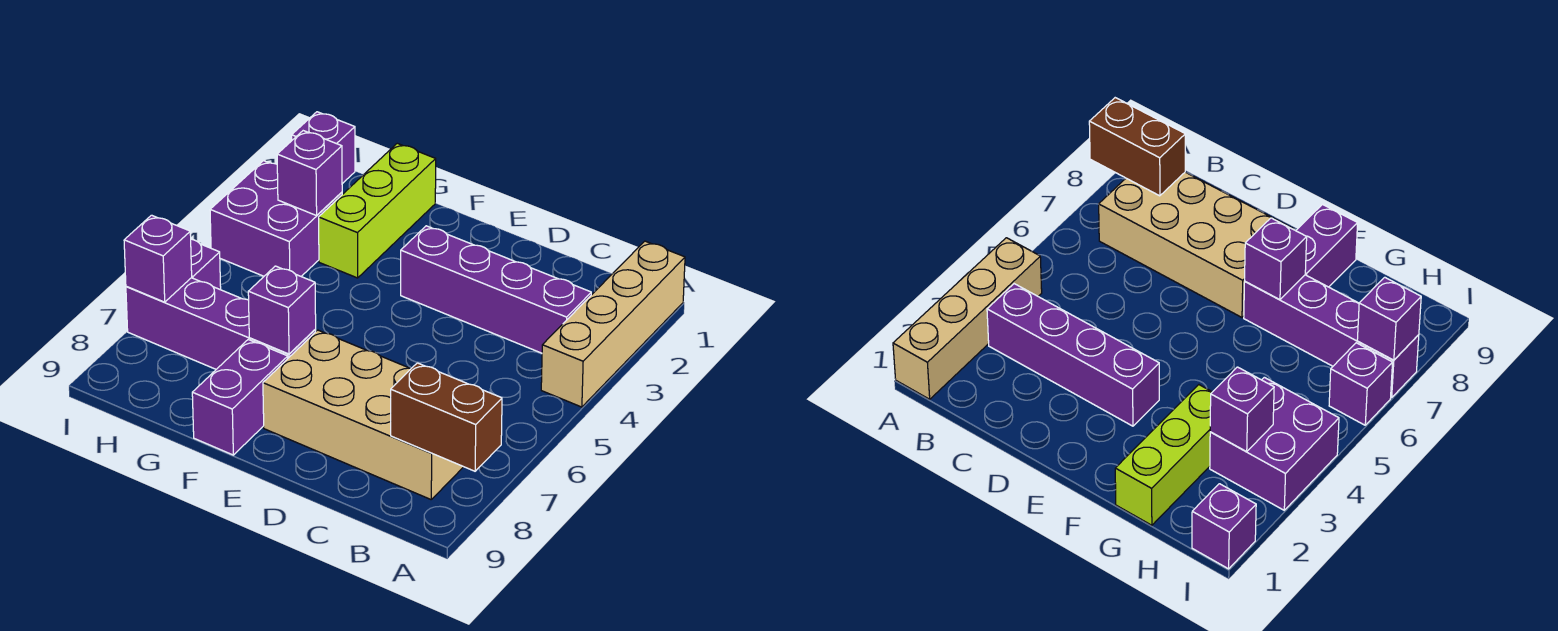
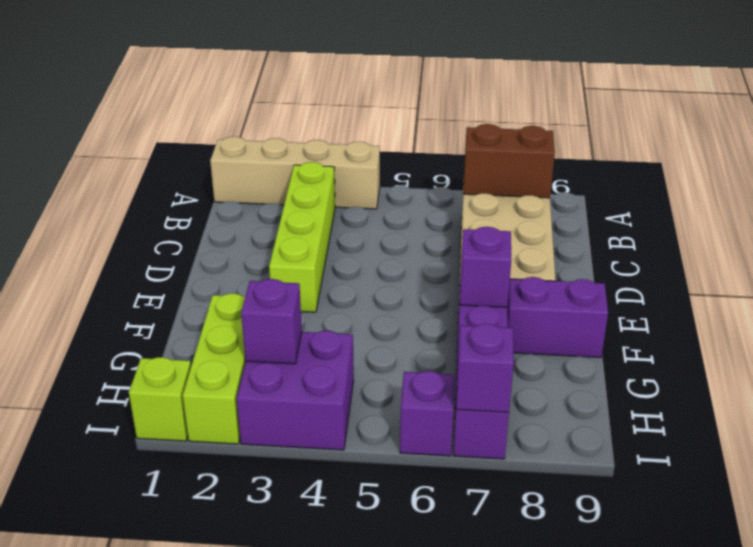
brown brick A8:B8 level 2 -> brown brick B7:B8 level 2
purple brick B3:E3 level 1 -> lime brick B3:E3 level 1
lime brick G1:G3 level 1 -> lime brick G2:I2 level 1
purple brick I1 level 1 -> lime brick I1 level 1

